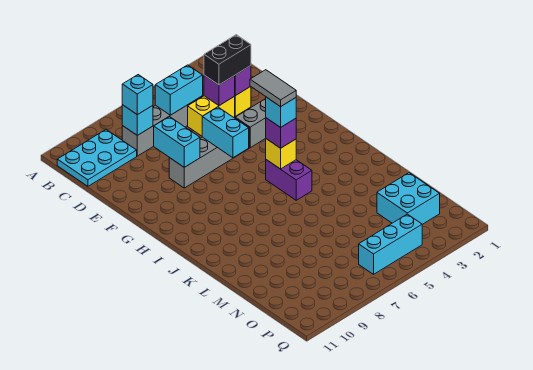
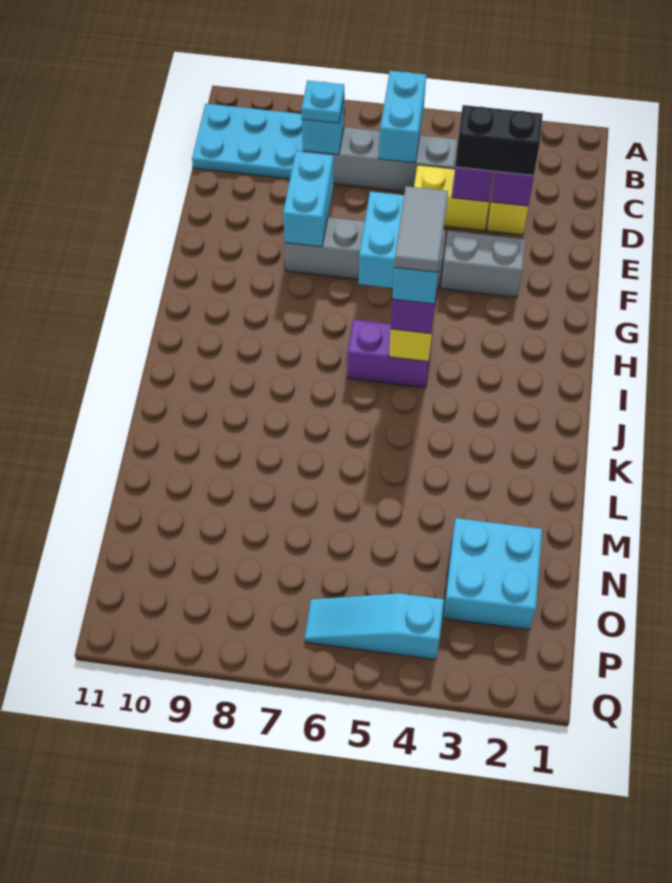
cyan brick C5:C6 level 2 -> cyan brick B6:C6 level 2
cyan brick C8 level 3 -> cyan plate C8 level 3
purple brick I5:J5 level 1 -> purple brick I5:I6 level 1
cyan brick P4:P6 level 1 -> cyan slope P4:P6 level 1 top 4

